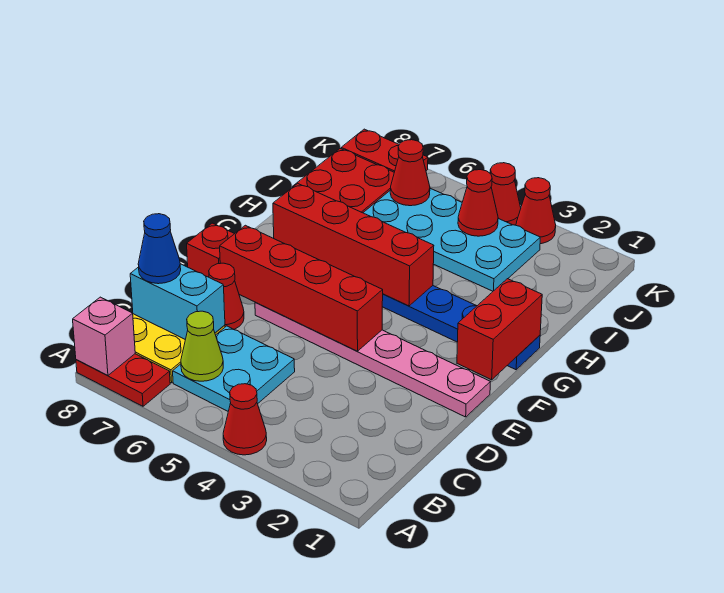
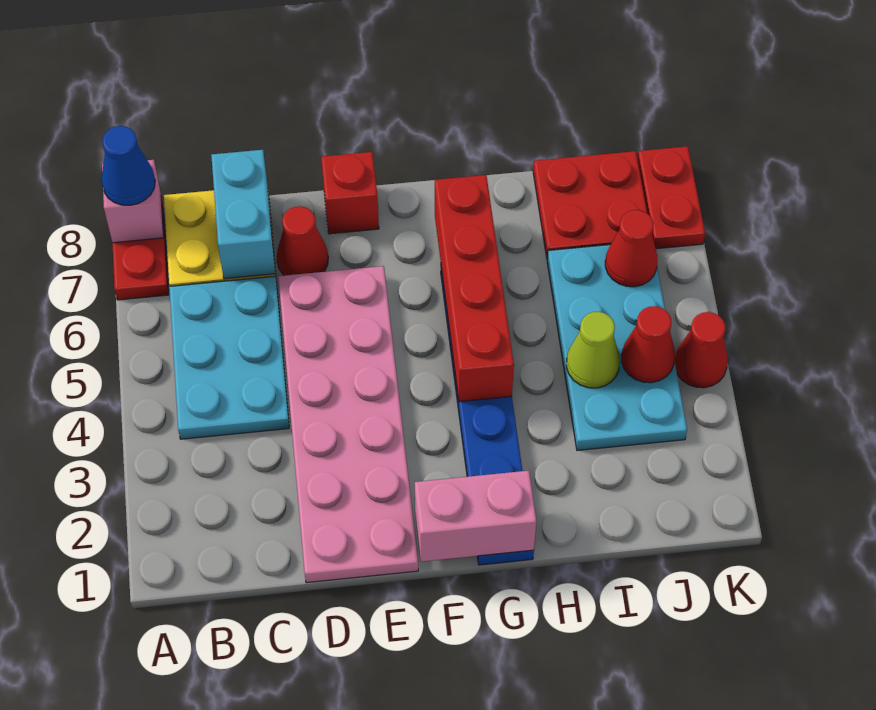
red cone A4 level 1 -> none
cyan plate B5:C6 level 1 -> cyan plate B4:C6 level 1
lime cone B6 level 2 -> lime cone I4 level 2
blue cone C8 level 3 -> blue cone A8 level 3
pink plate E1:E6 level 1 -> pink plate D1:E6 level 1
red brick E4:E7 level 2 -> none
red brick F1:G1 level 2 -> pink brick F1:G1 level 2
red cone K3 level 1 -> none

